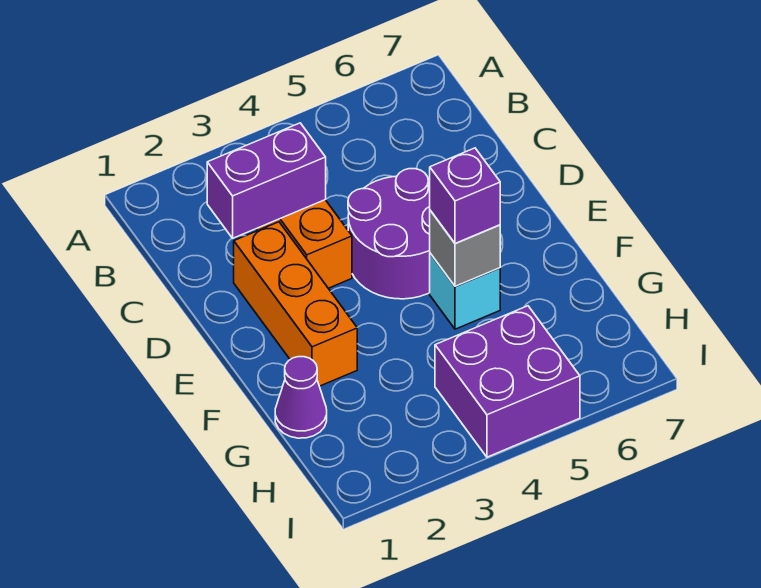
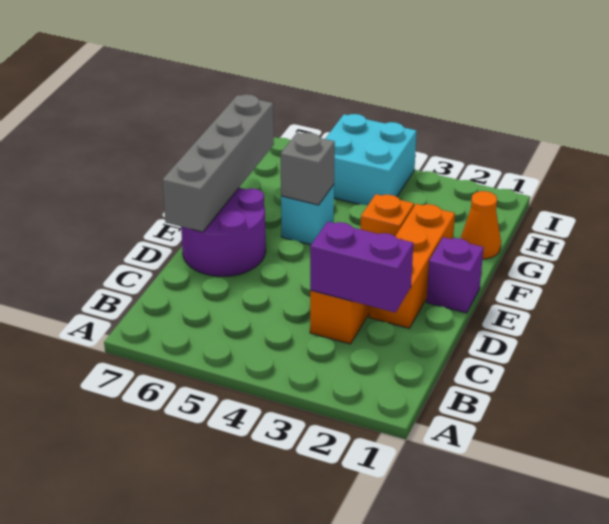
purple round brick D4:E5 level 1 -> purple round brick D6:E7 level 1
none -> grey brick D7:G7 level 2
none -> orange brick F3 level 1
purple brick F5 level 3 -> purple brick E1 level 1
purple cone G1 level 1 -> orange cone G1 level 1
purple brick H4:I5 level 1 -> cyan brick H4:I5 level 1

